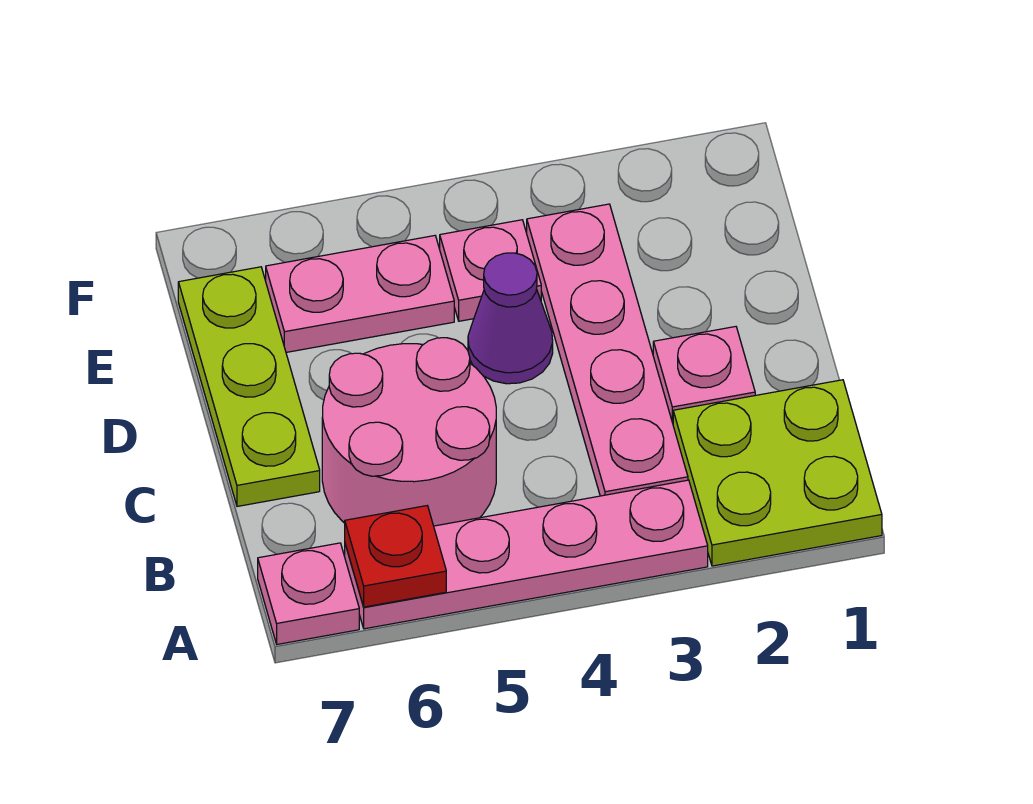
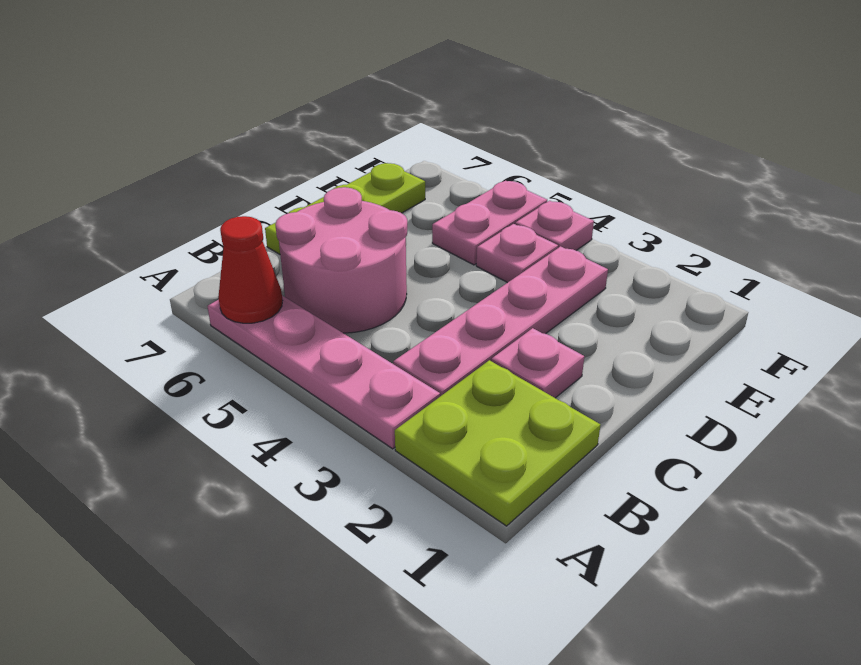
red plate A6 level 2 -> red cone A6 level 2
pink plate A7 level 1 -> pink plate F4 level 1
purple cone D4 level 1 -> none
pink plate E5:E6 level 1 -> pink plate E5:F5 level 1

